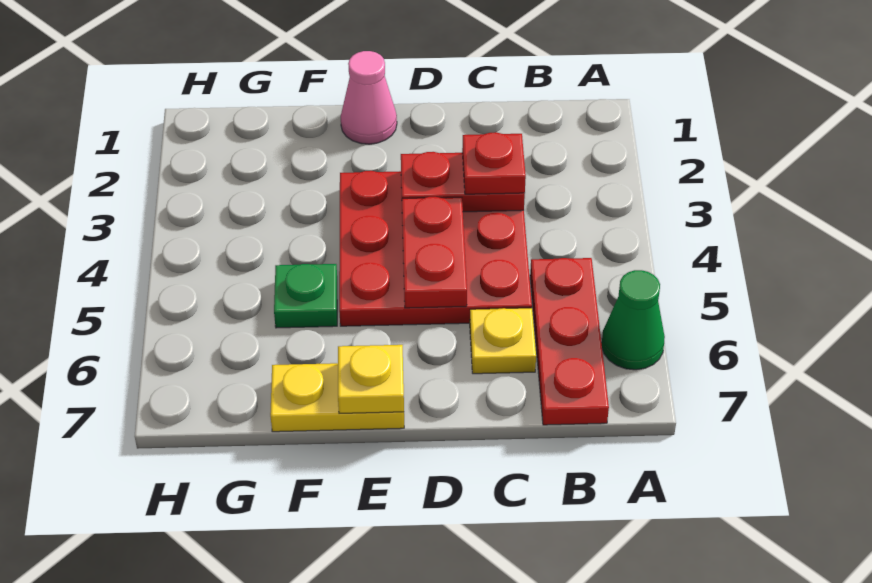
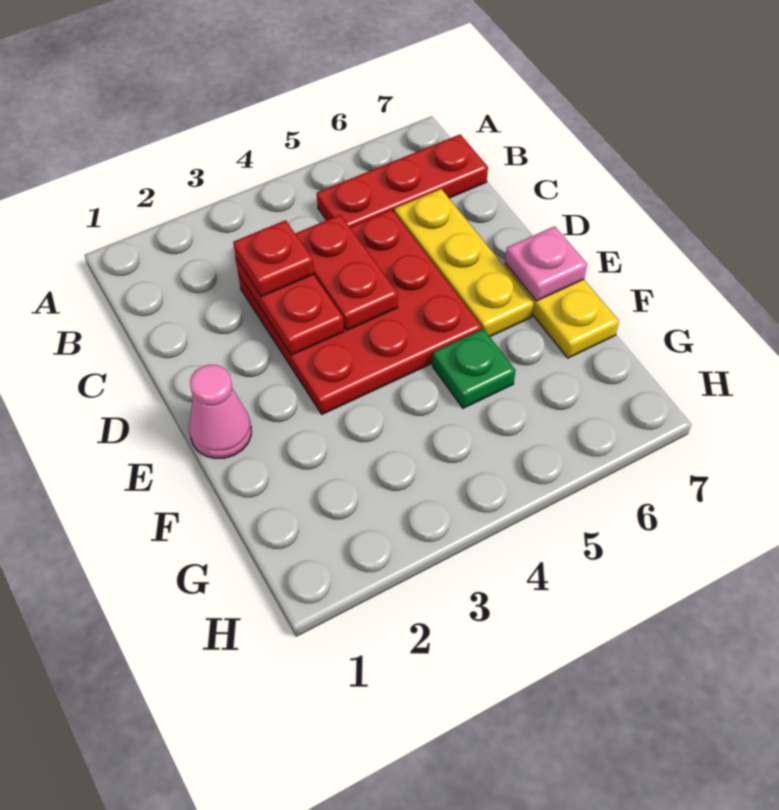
green cone A6 level 1 -> none
yellow plate C6 level 1 -> yellow plate C6:E6 level 1
red plate D4:D5 level 2 -> red plate C4:D4 level 2
yellow plate E7 level 2 -> pink plate E7 level 2

